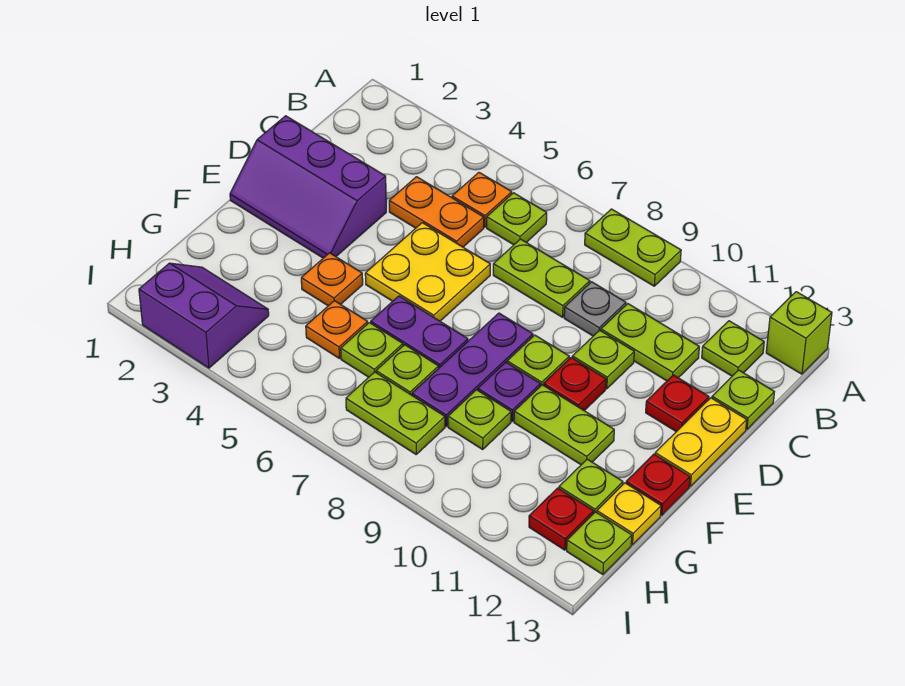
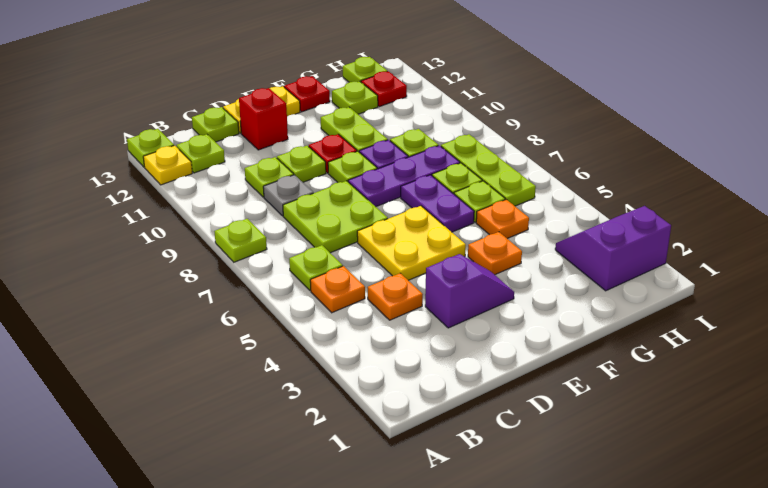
lime plate A8:A9 level 1 -> lime plate A8 level 1
lime brick A13 level 1 -> lime plate A13 level 1
orange plate C4:C5 level 1 -> orange plate C4 level 1
lime plate C7:C8 level 1 -> lime plate C7:D8 level 1
lime plate C10:C11 level 1 -> lime plate C10 level 1
purple slope D1:E3 level 1 top D -> purple slope D3:E3 level 1 top D
red plate D12 level 1 -> red brick D12 level 1
yellow plate G13 level 1 -> yellow plate A12 level 1
purple slope H2:I3 level 1 top I -> purple slope H2:I3 level 1 top 2
lime plate H7:H8 level 1 -> lime plate H6:H8 level 1

